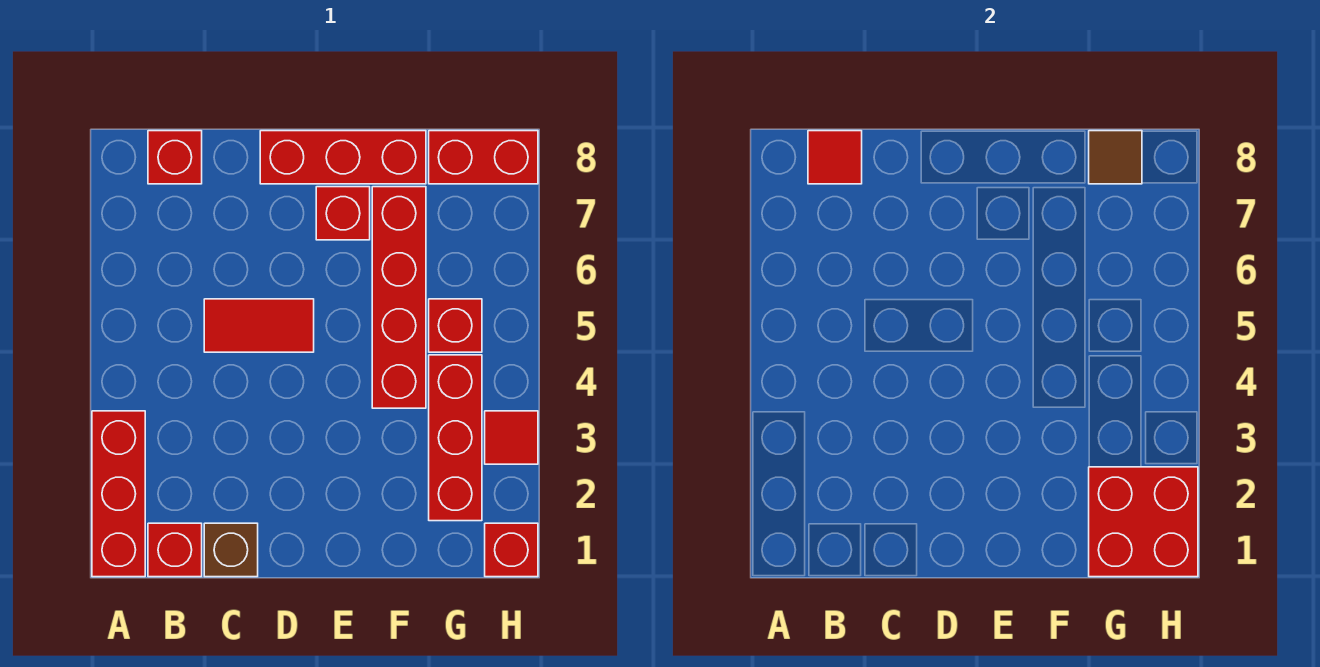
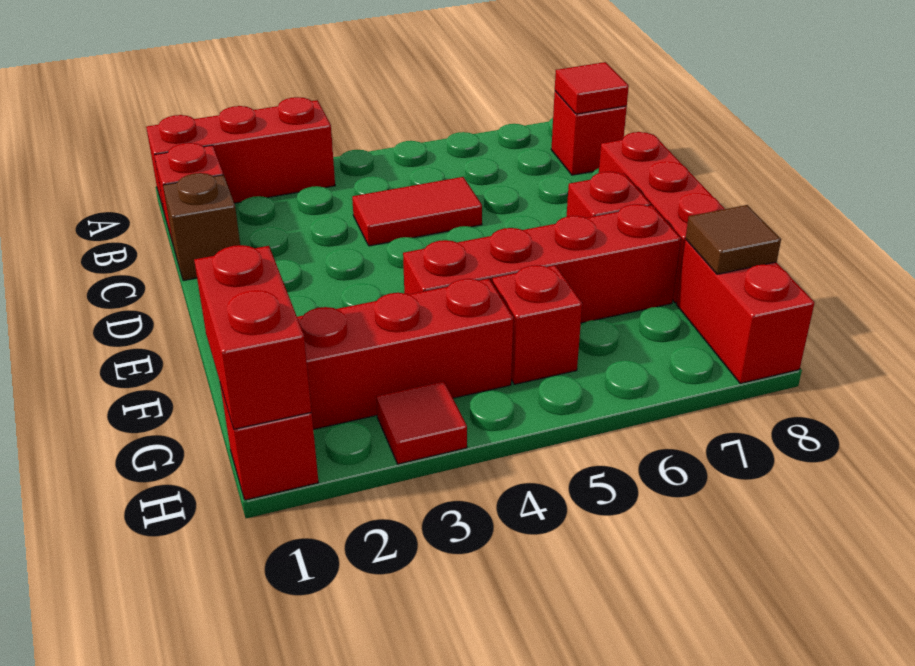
red tile C5:D5 level 1 -> red tile C4:C5 level 1
red brick G1:H2 level 2 -> red brick G1:H1 level 2

